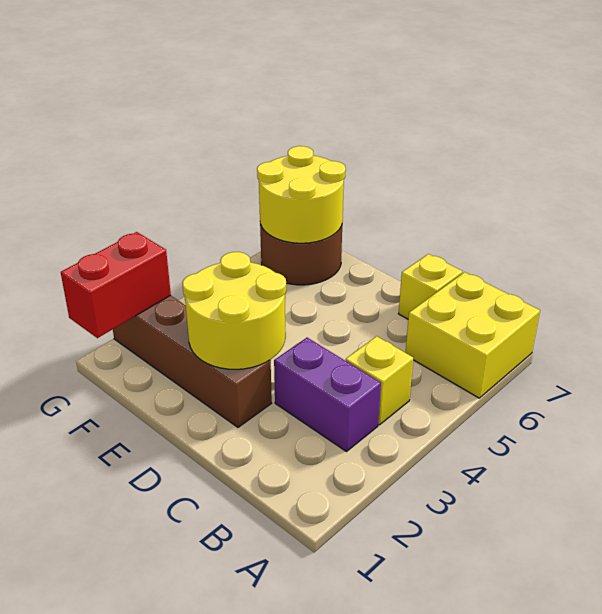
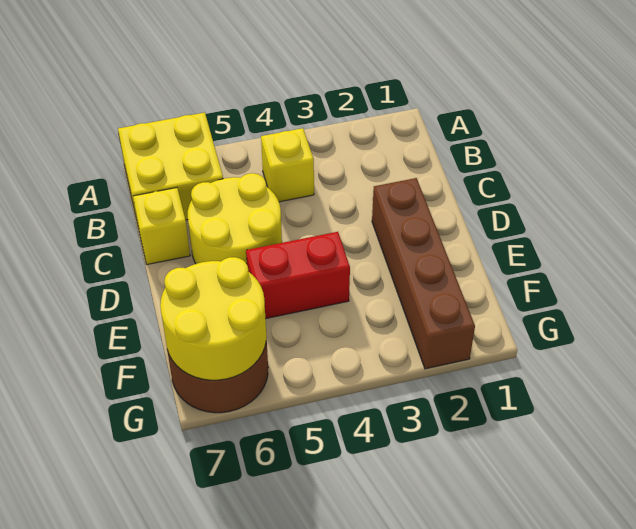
purple brick B3:C3 level 1 -> none
yellow round brick D2:E3 level 2 -> yellow round brick C5:D6 level 1
red brick G1:G2 level 2 -> red brick E4:E5 level 1

